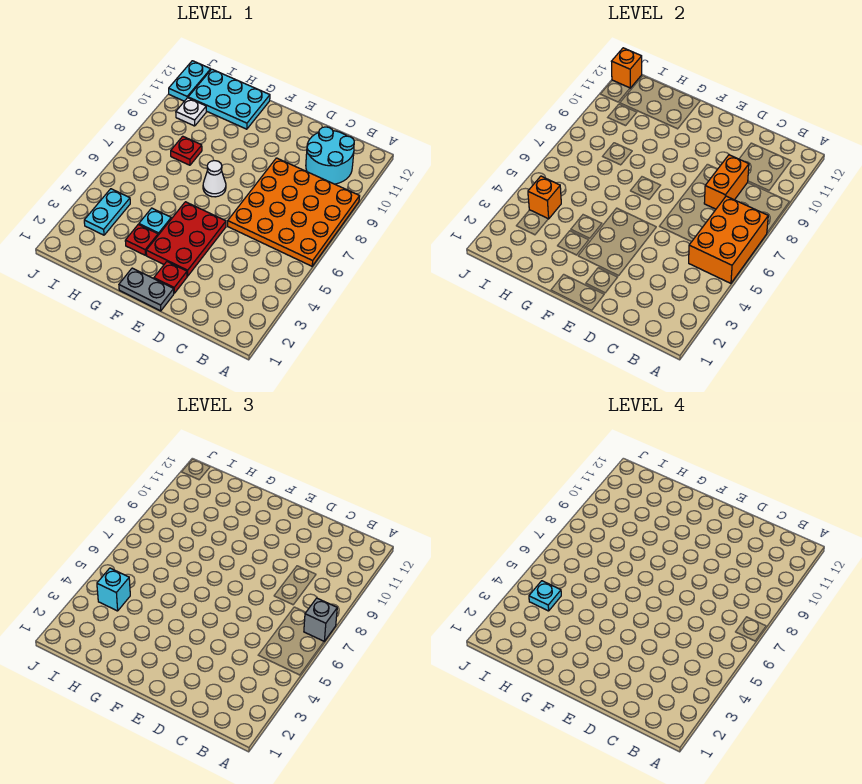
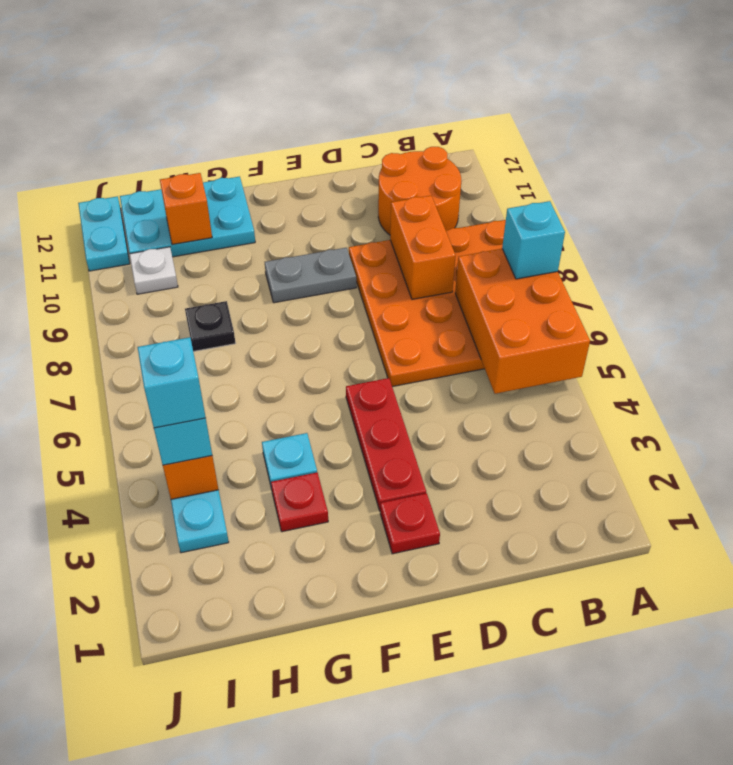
grey brick A7 level 3 -> cyan brick A7 level 3
cyan round brick B10:C11 level 1 -> orange round brick B10:C11 level 1
grey plate E1:F1 level 1 -> grey plate E9:F9 level 1
red plate E3:F5 level 1 -> red plate E3:E5 level 1
white cone F7 level 1 -> none
red plate H8 level 1 -> black plate H8 level 1
cyan plate I4 level 4 -> cyan brick I4 level 4
orange brick J12 level 2 -> orange brick H11 level 2

